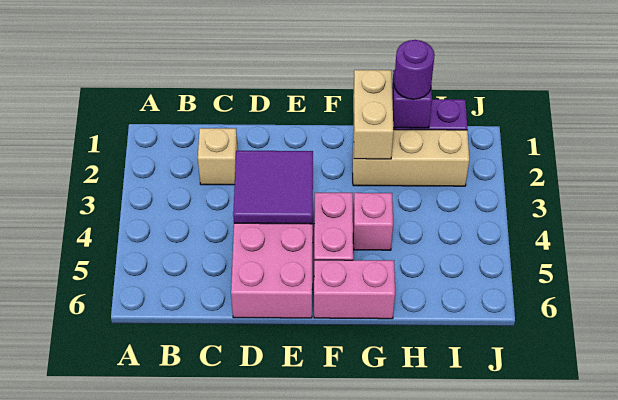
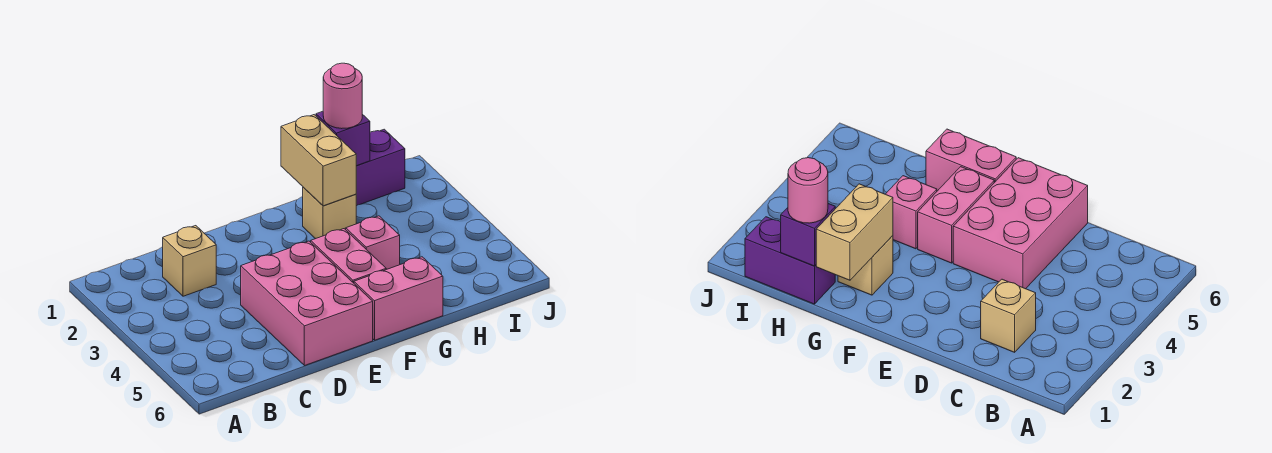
purple tile D3:E4 level 2 -> none
tan brick G2:I2 level 1 -> tan brick G2 level 1
purple round brick H1 level 3 -> pink round brick H1 level 3

